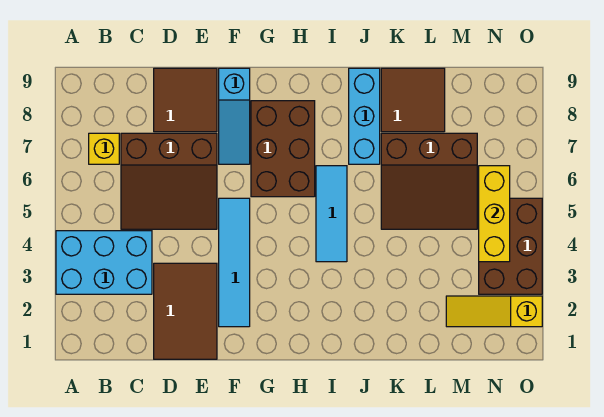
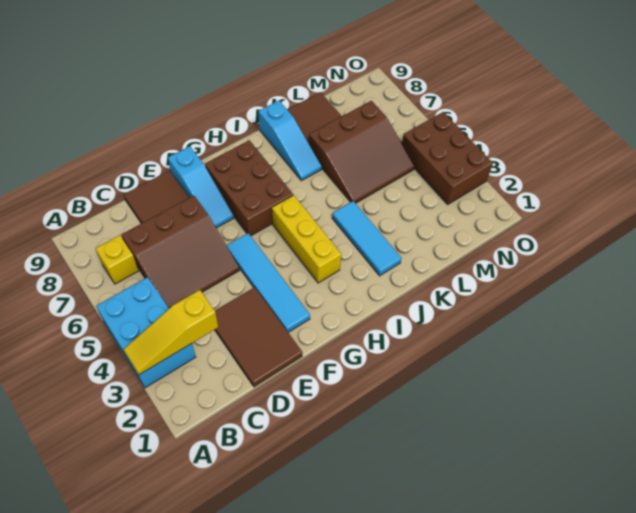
cyan brick A3:C4 level 1 -> cyan brick A3:B5 level 1
cyan tile I4:I6 level 1 -> cyan tile J2:J4 level 1
cyan brick J7:J9 level 1 -> cyan slope J7:J9 level 1 top 9
yellow slope M2:O2 level 1 top O -> yellow slope A3:C3 level 2 top C
yellow brick N4:N6 level 2 -> yellow brick H3:H5 level 1

